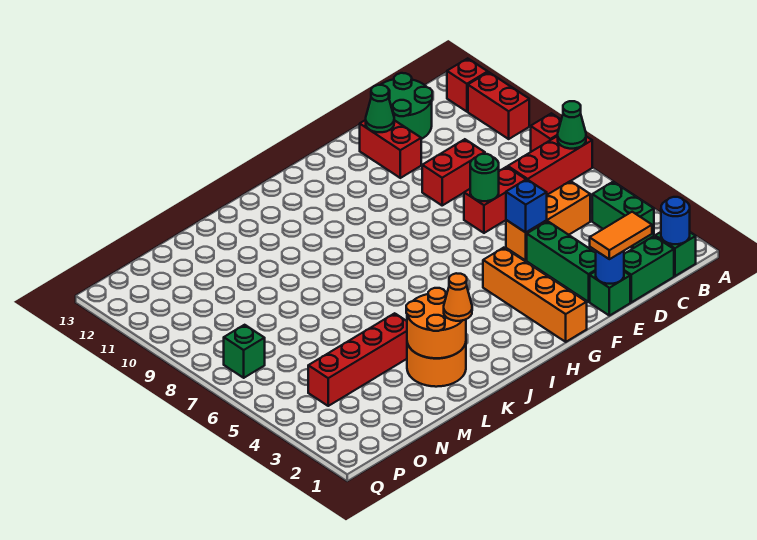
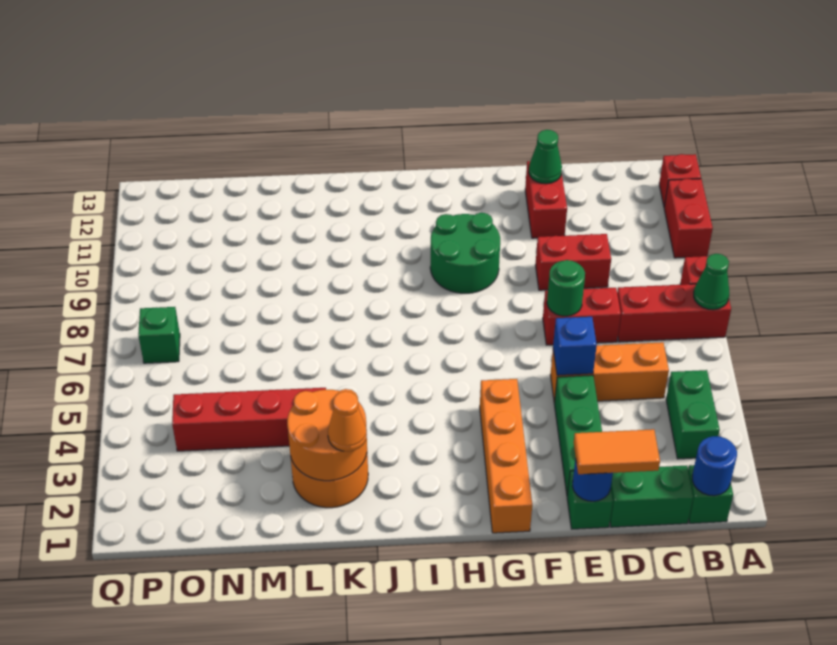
green round brick C12:D13 level 1 -> green round brick G9:H10 level 1

